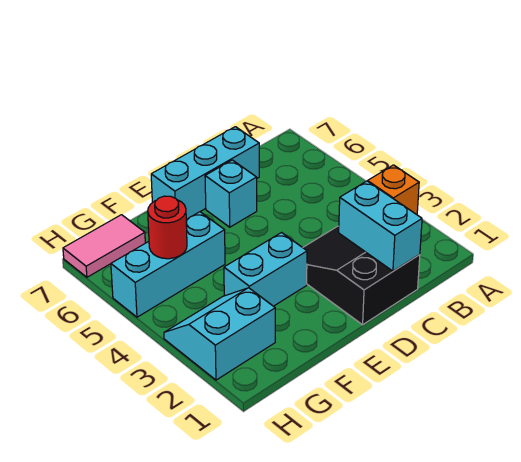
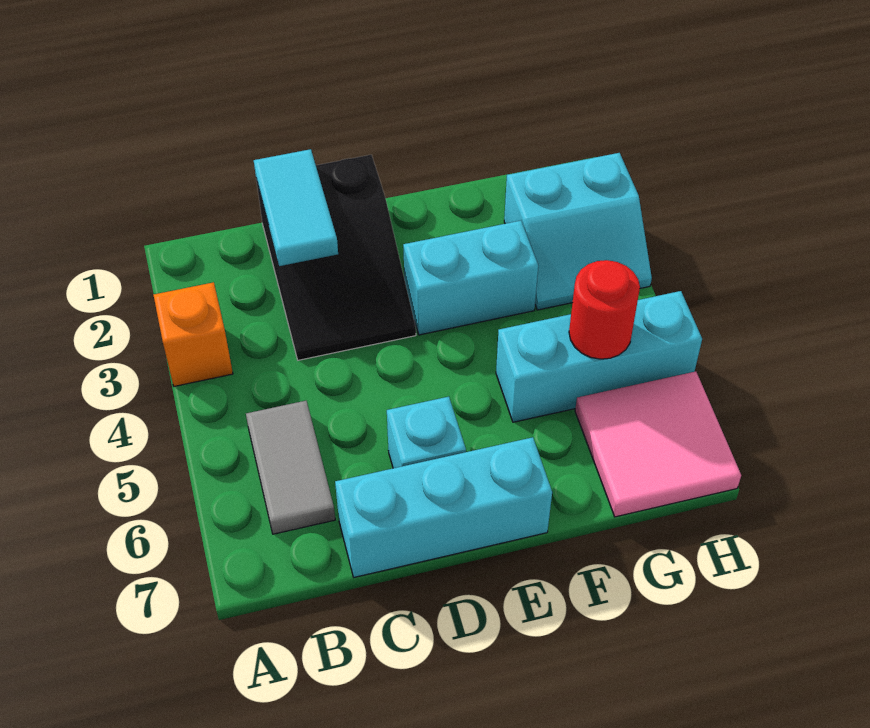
none -> grey tile B5:B6 level 1
cyan brick C1:C2 level 2 -> cyan tile C1:C2 level 2
pink tile G7:H7 level 1 -> pink tile G6:H7 level 1

